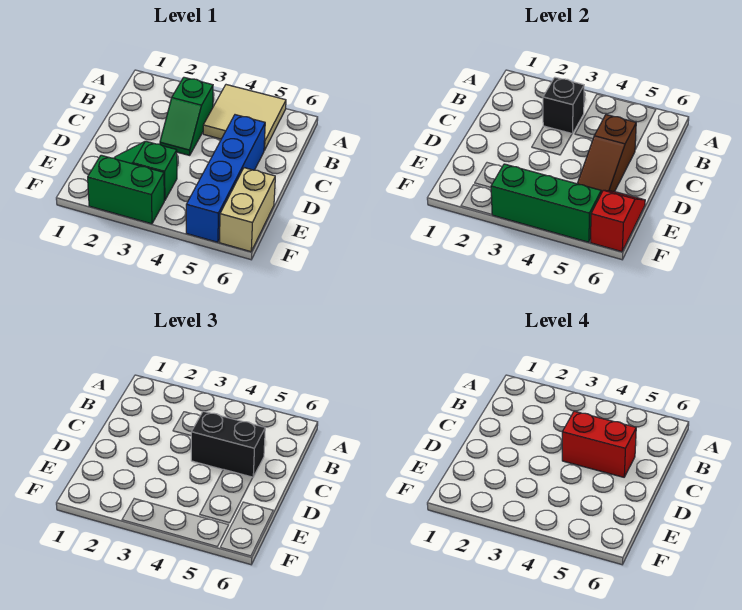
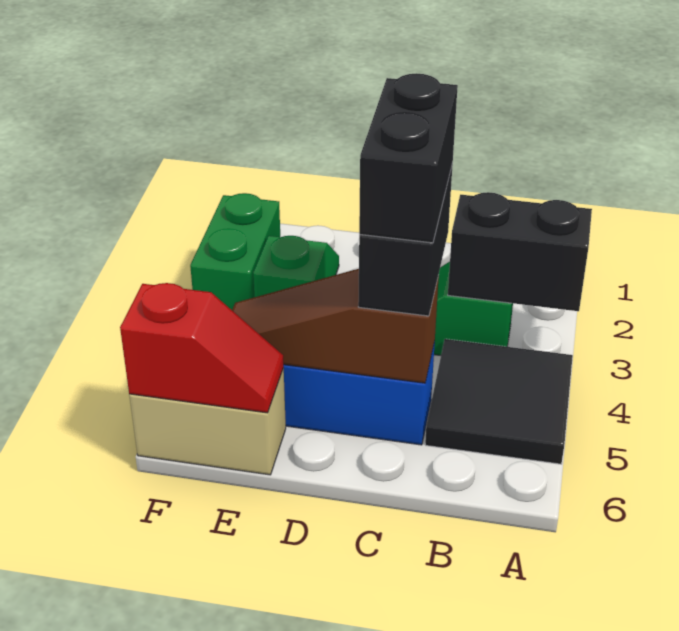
tan tile A4:B5 level 1 -> black tile A4:B5 level 1
black brick B3 level 2 -> black brick A3:B3 level 2
red brick C4:C5 level 4 -> black brick C4:C5 level 4
green brick F3:F5 level 2 -> none

